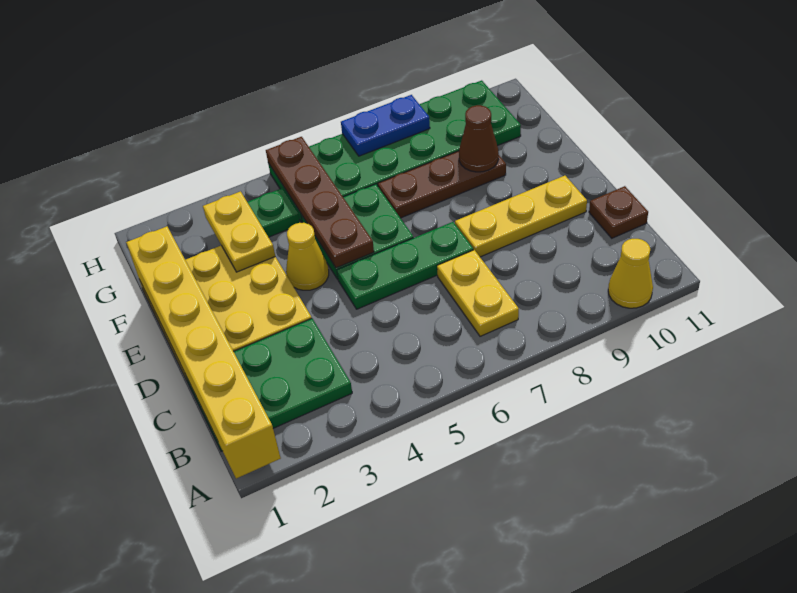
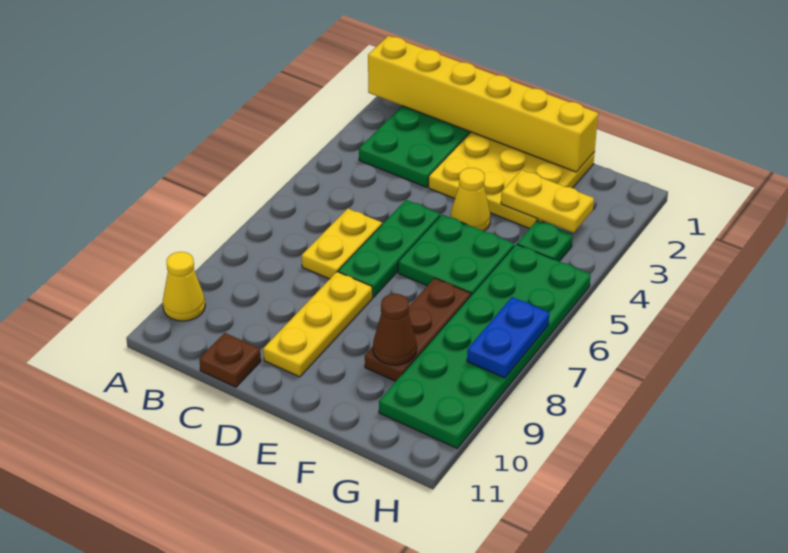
yellow plate B7:C7 level 1 -> yellow plate C6:C7 level 1
brown plate E5:H5 level 2 -> none

